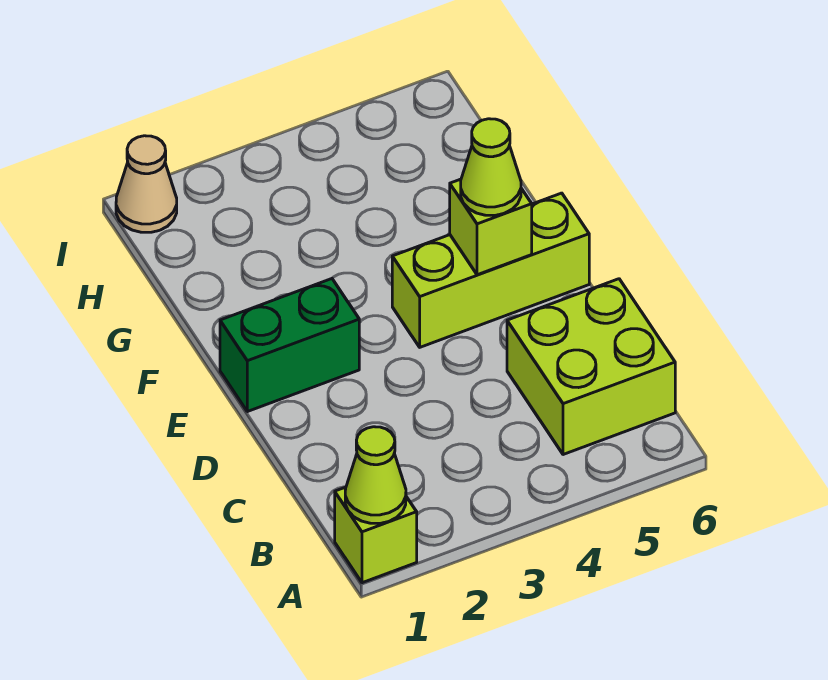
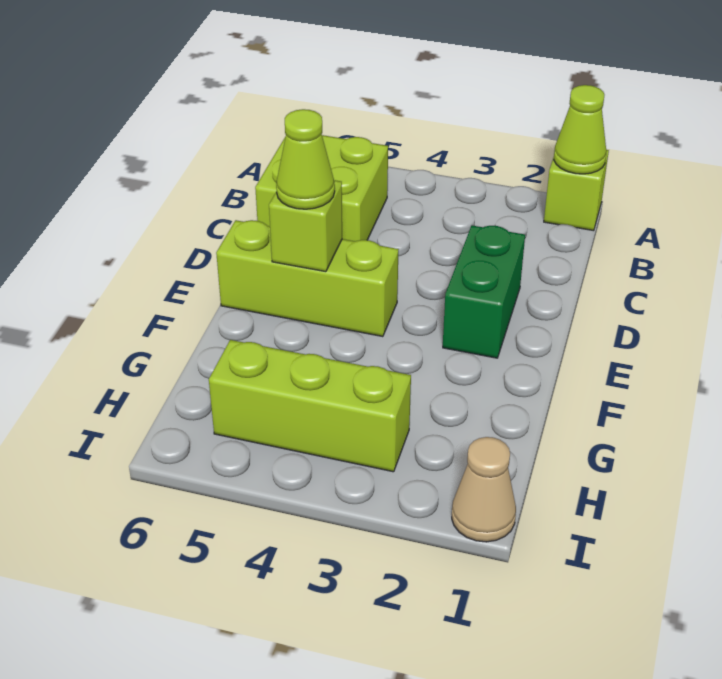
green brick E1:E2 level 1 -> green brick D2:E2 level 1
none -> lime brick H3:H5 level 1

